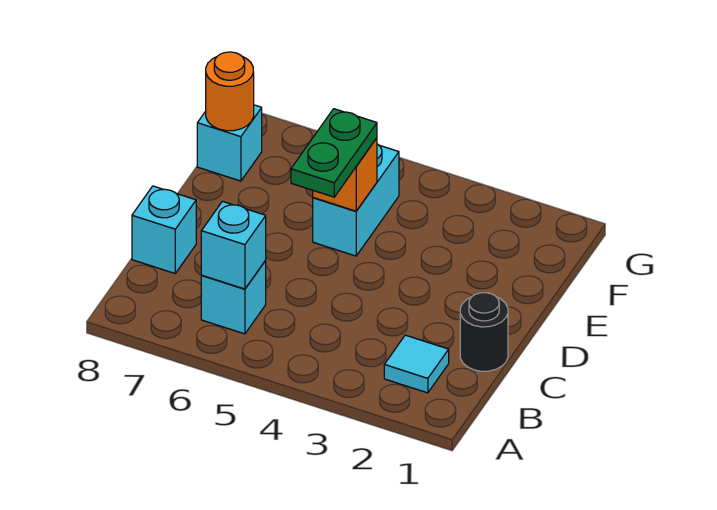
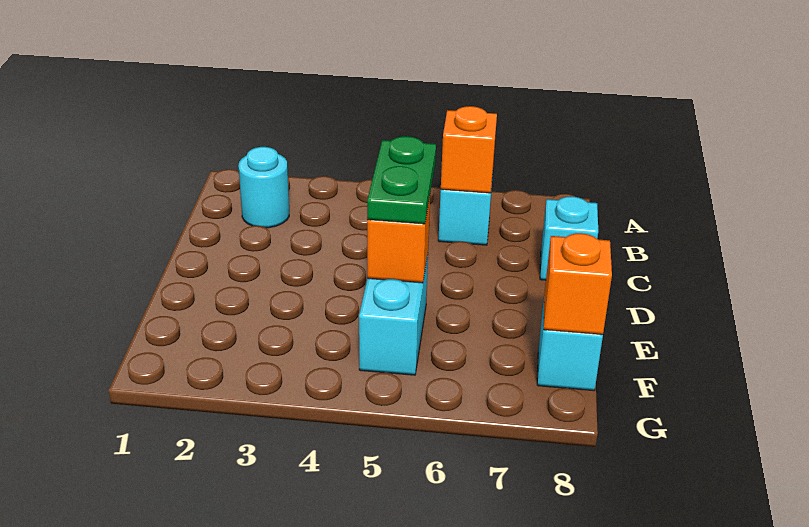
cyan tile B2 level 1 -> cyan round brick B2 level 1
cyan brick B6 level 2 -> orange brick B6 level 2
black round brick C1 level 1 -> none
orange round brick F8 level 2 -> orange brick F8 level 2

